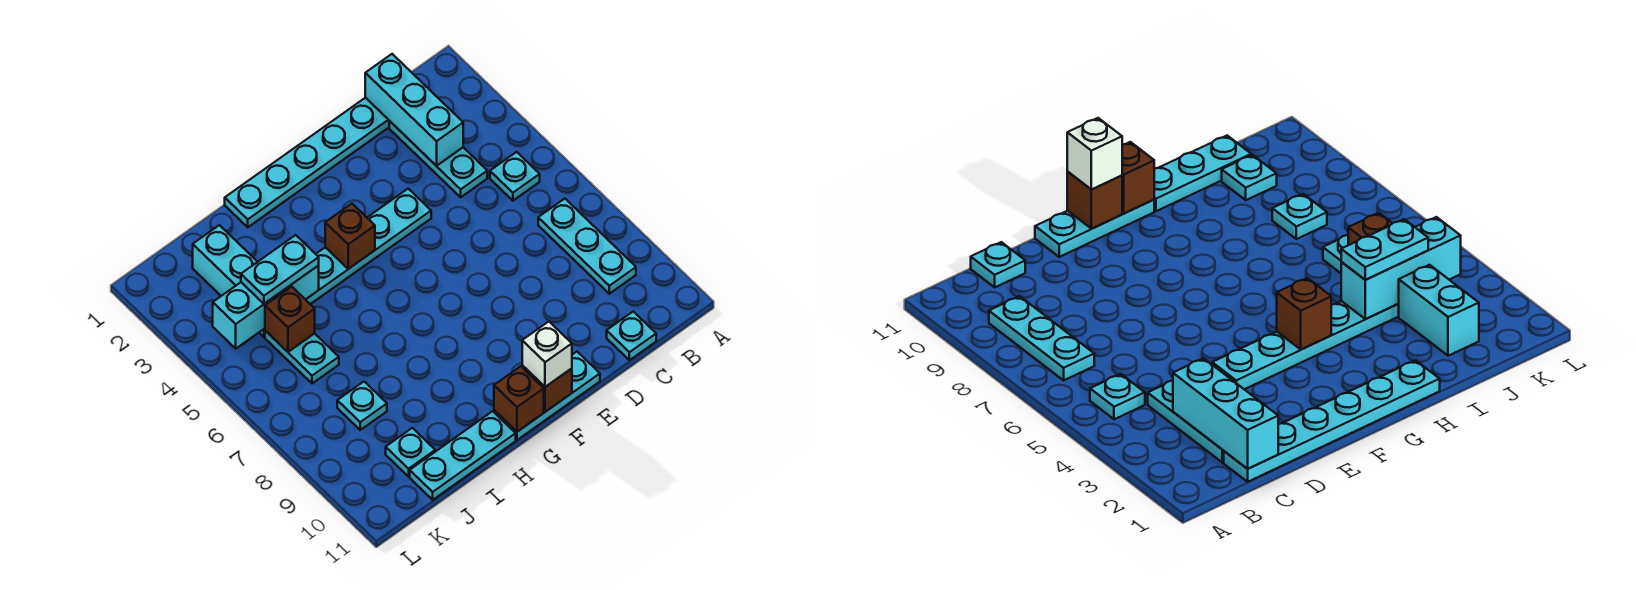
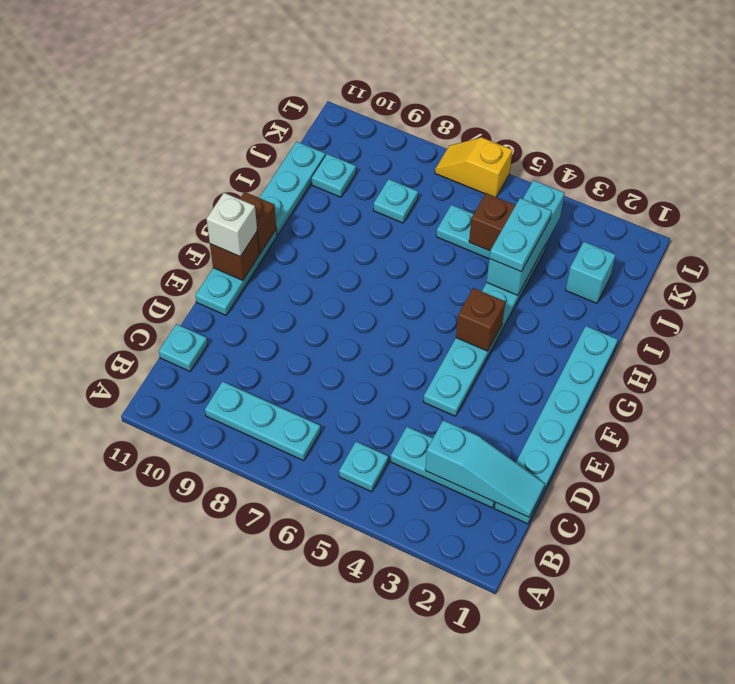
cyan brick C1:C3 level 2 -> cyan slope C1:C3 level 2 top 3
cyan brick J2:J3 level 1 -> cyan brick J2 level 1
none -> yellow slope L6:L7 level 1 top 6

